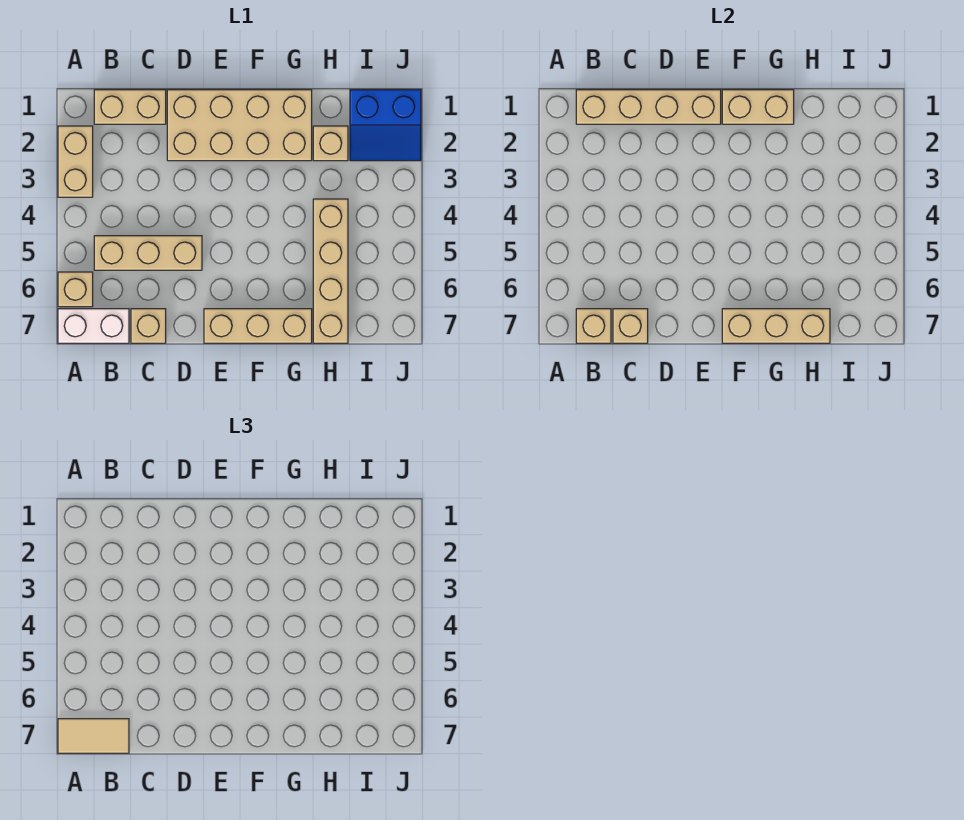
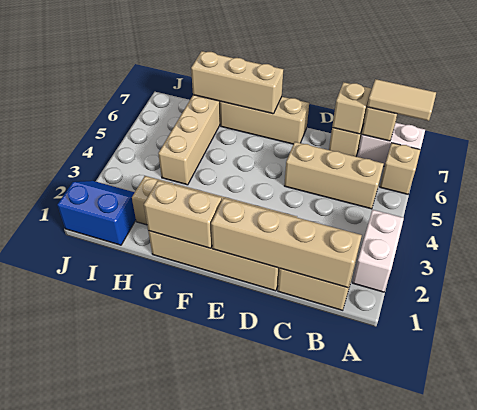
tan brick A2:A3 level 1 -> white brick A2:A3 level 1

